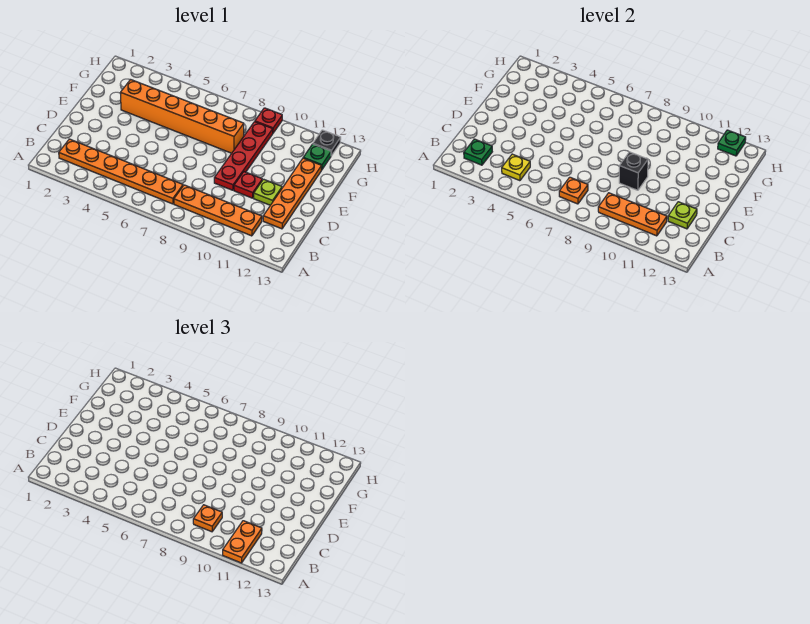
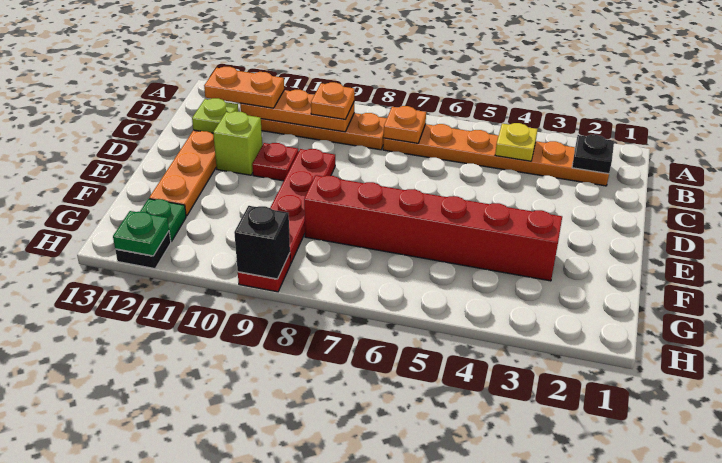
orange plate A11:B11 level 3 -> orange plate B11:B12 level 3
green plate B2 level 2 -> black plate B2 level 2
black brick D9 level 2 -> black brick H9 level 2
lime plate D11 level 1 -> lime brick D11 level 1
orange brick F3:F8 level 1 -> red brick F3:F8 level 1

